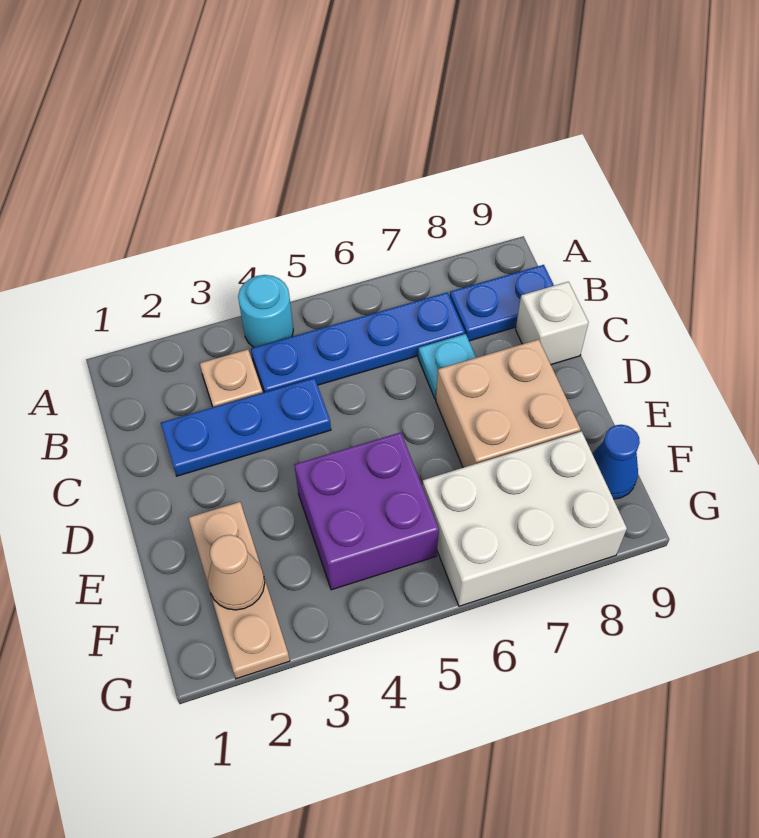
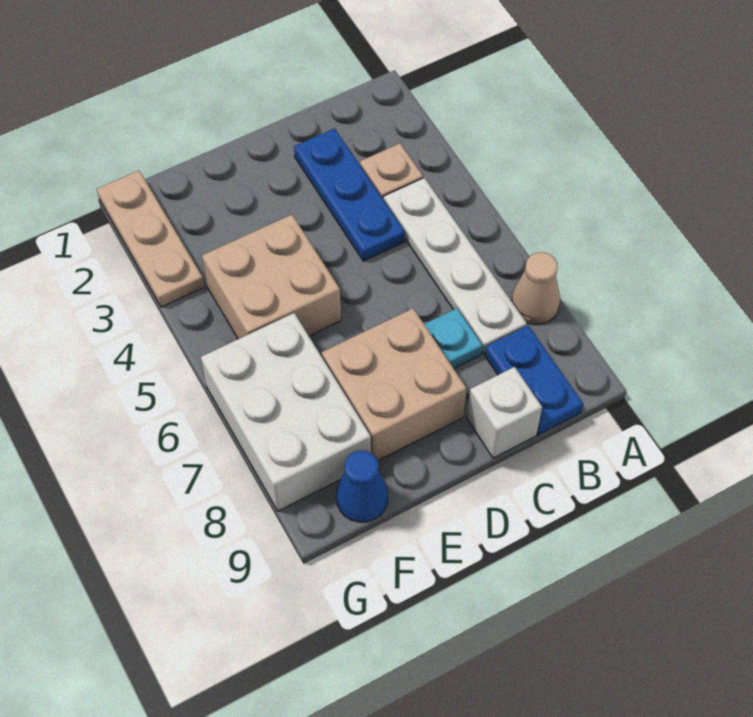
cyan round brick A4 level 1 -> none
blue plate B4:B7 level 1 -> white plate B4:B7 level 1
tan plate E2:G2 level 1 -> tan plate G1:G3 level 1
purple brick E4:F5 level 1 -> tan brick E4:F5 level 1
tan cone F2 level 2 -> tan cone A7 level 1

